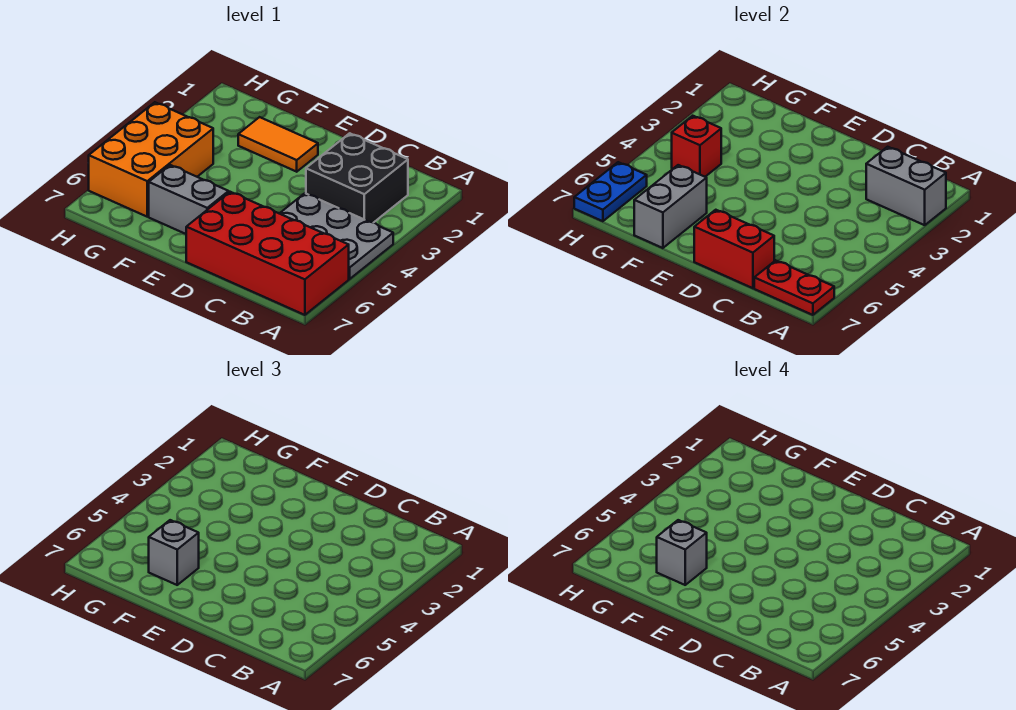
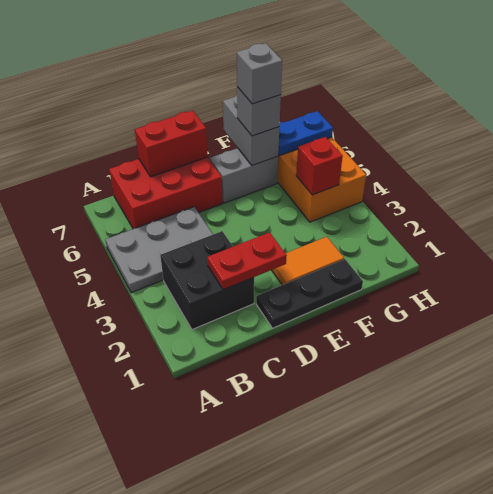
grey brick A2:B2 level 2 -> none
red brick A6:D7 level 1 -> red brick B6:D7 level 1
red plate A7:B7 level 2 -> red plate C2:D2 level 2
none -> black plate D1:F1 level 1
blue plate H6:H7 level 2 -> blue plate G6:H6 level 2

